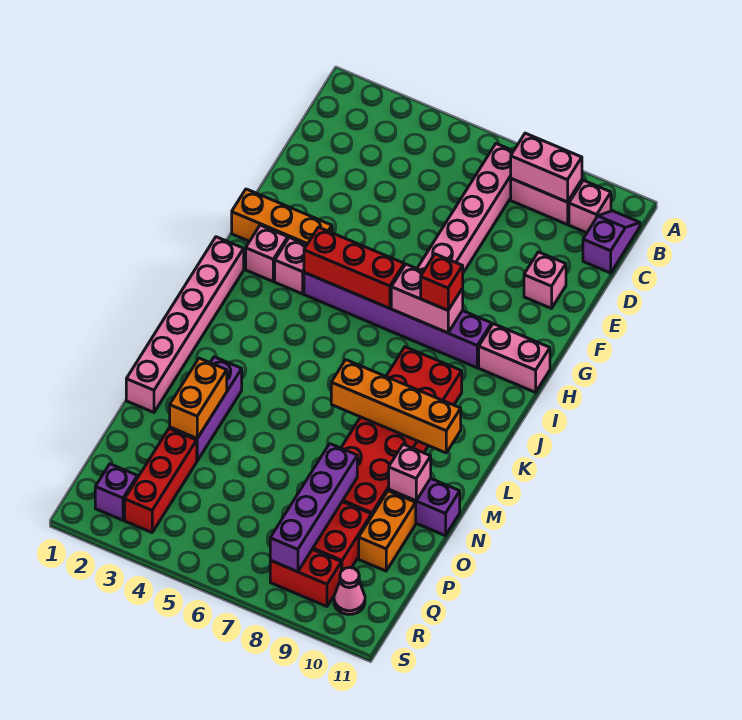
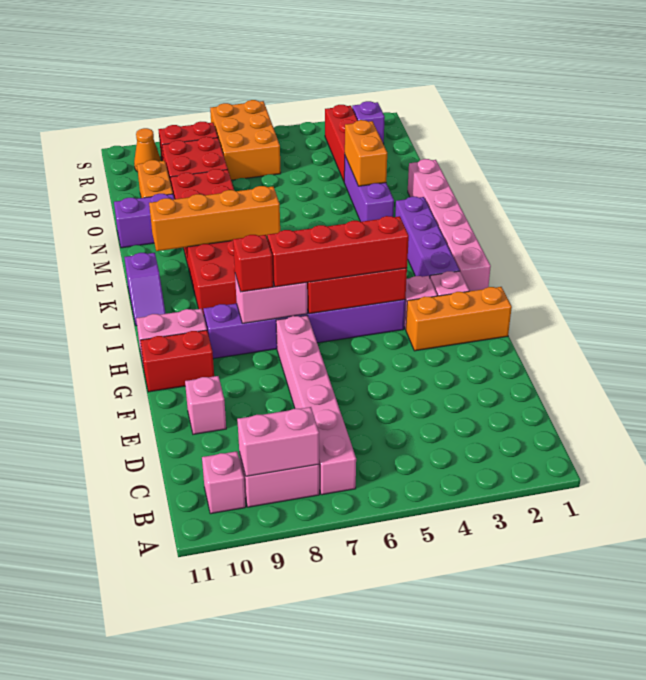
purple slope B11:C11 level 1 top C -> purple slope J11:K11 level 1 top K
none -> red brick G10:G11 level 1
none -> red brick H4:H7 level 3
pink brick N10 level 2 -> none
purple brick O8:R8 level 2 -> purple brick I2:L2 level 1
none -> orange brick Q6:S7 level 1
pink cone R10 level 1 -> orange cone R10 level 1

